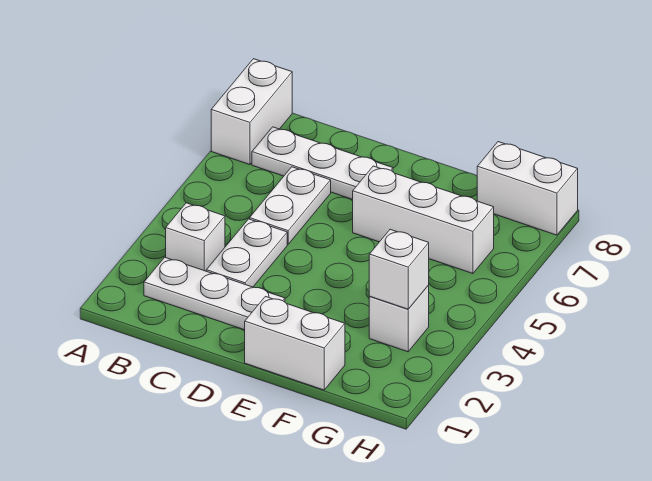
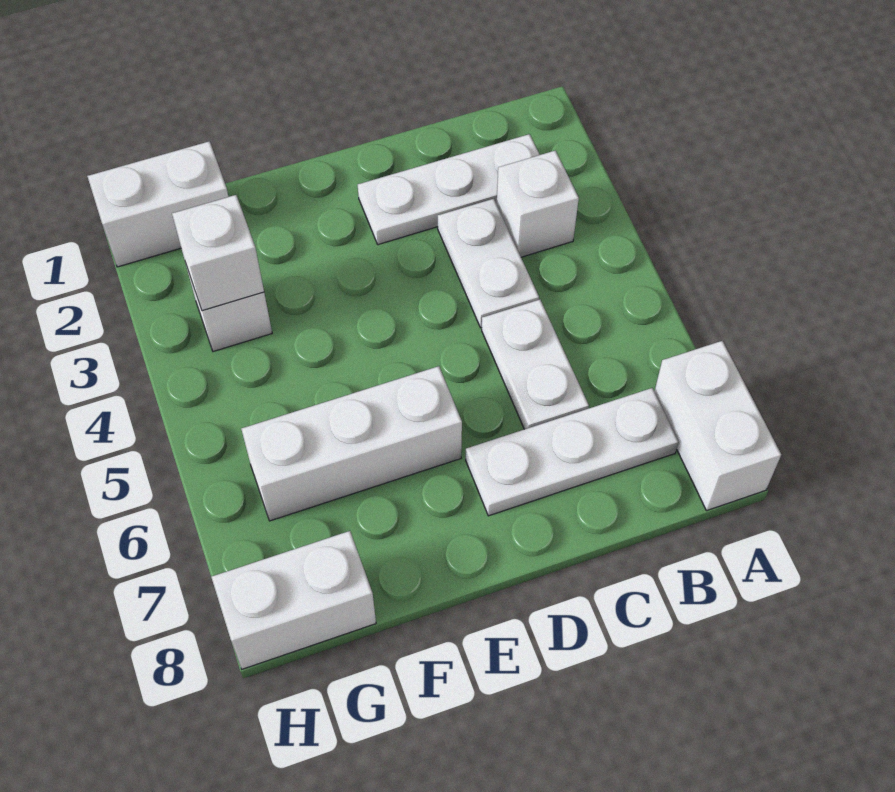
white brick E1:F1 level 1 -> white brick G1:H1 level 1

